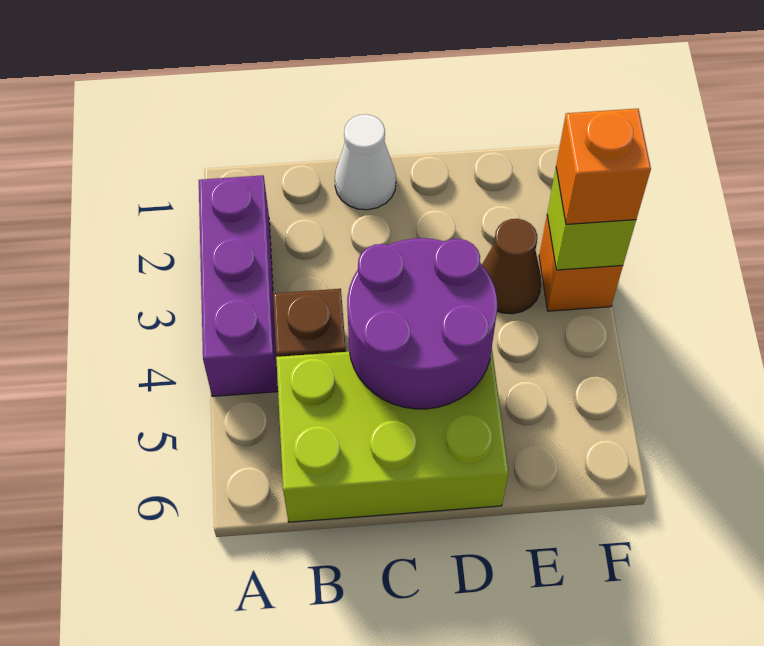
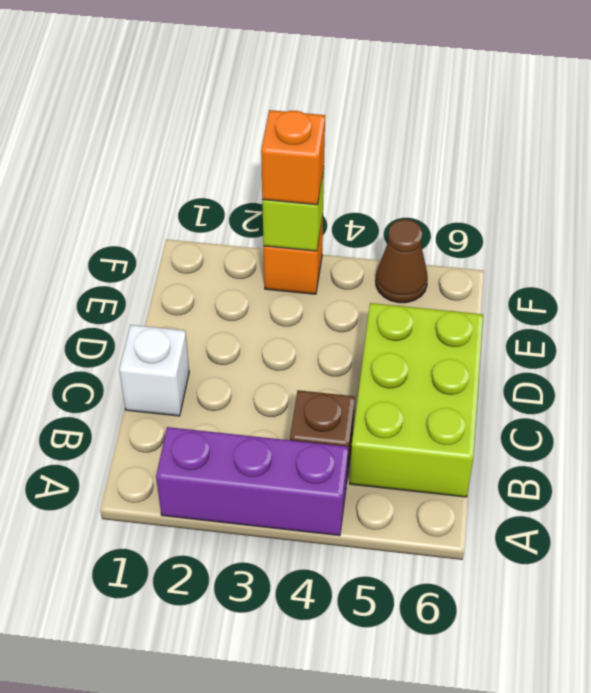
white cone C1 level 1 -> white brick C1 level 1
purple round brick C4:D5 level 2 -> none
brown cone E3 level 1 -> brown cone F5 level 1

